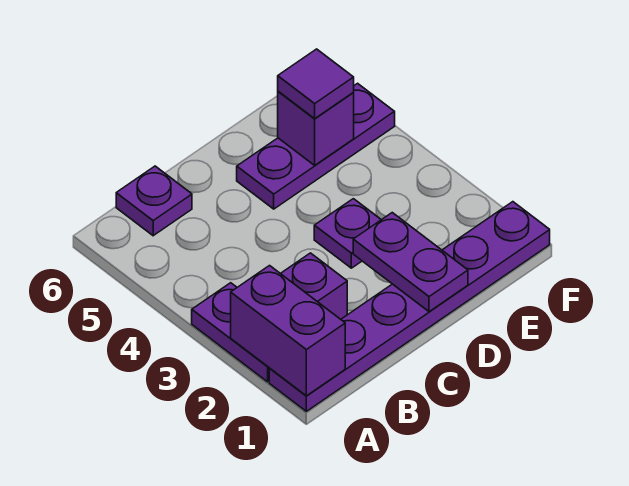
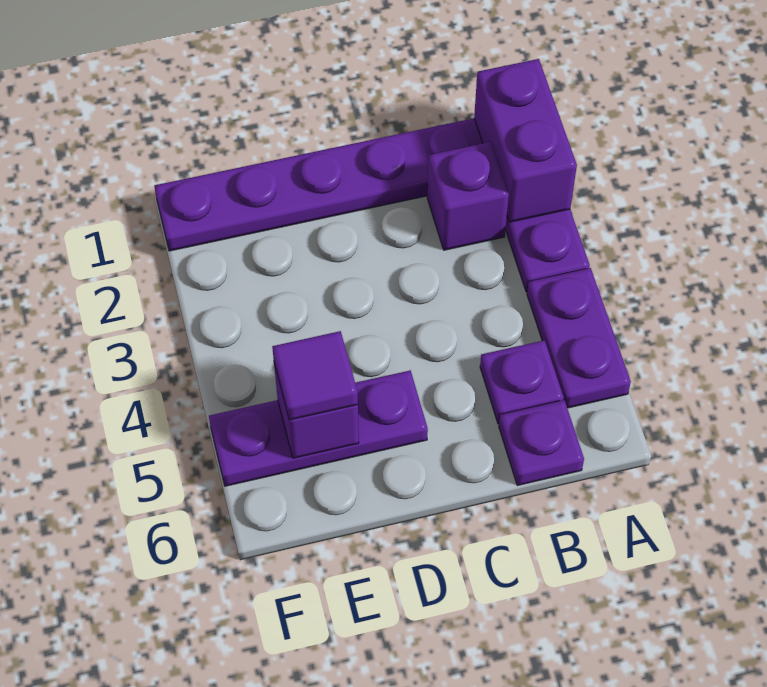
purple plate D1:D2 level 2 -> purple plate A4:A5 level 1
purple plate D3 level 1 -> purple plate B5 level 1

